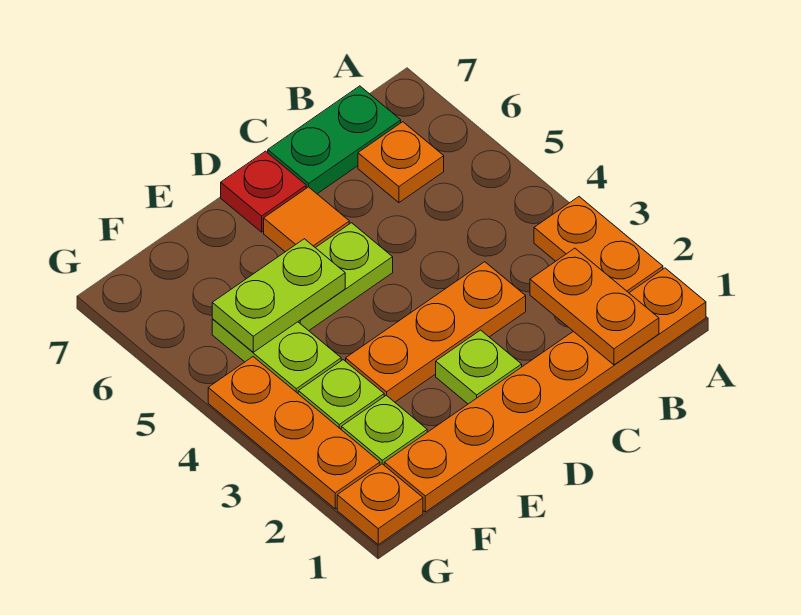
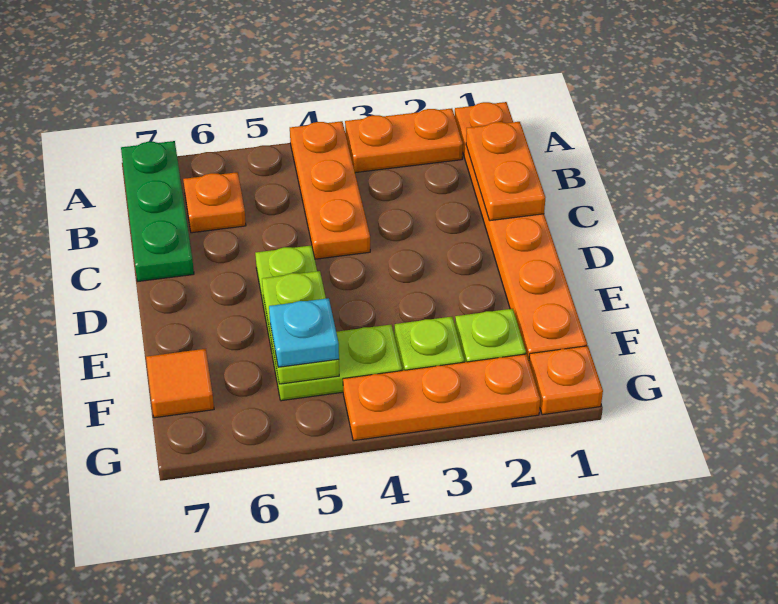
orange plate B1:B2 level 2 -> orange plate B1:C1 level 2
green plate B7:C7 level 1 -> green plate A7:C7 level 1
orange plate C3:E3 level 1 -> orange plate A4:C4 level 1
lime plate D2 level 1 -> none
orange tile D6 level 1 -> orange tile F7 level 1
red plate D7 level 1 -> none
none -> cyan plate F5 level 3

